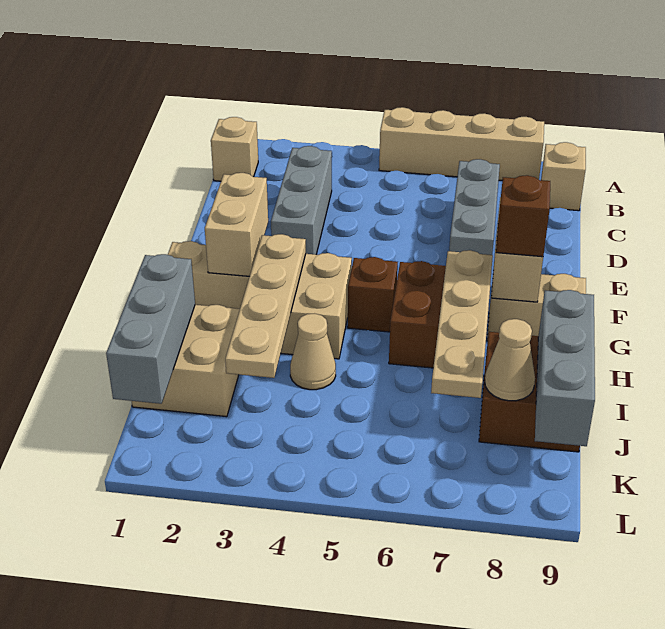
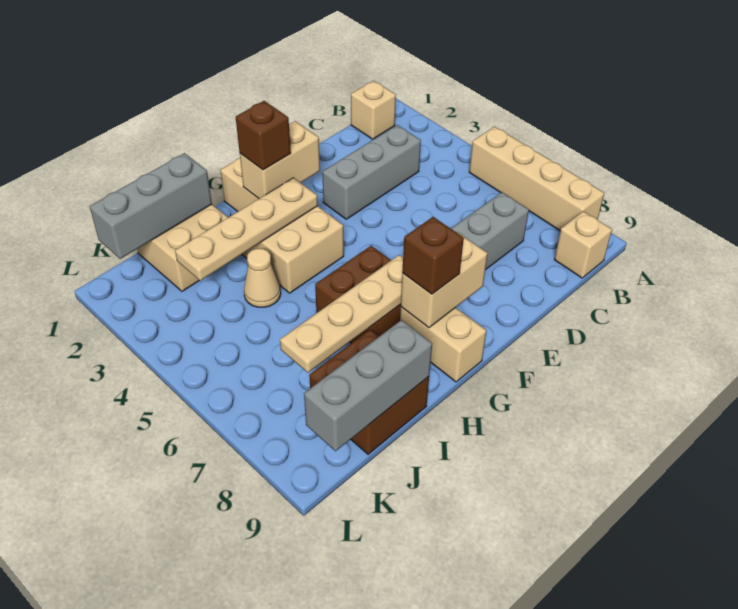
brown brick G5 level 1 -> brown brick G2 level 3
tan cone J8 level 2 -> none

